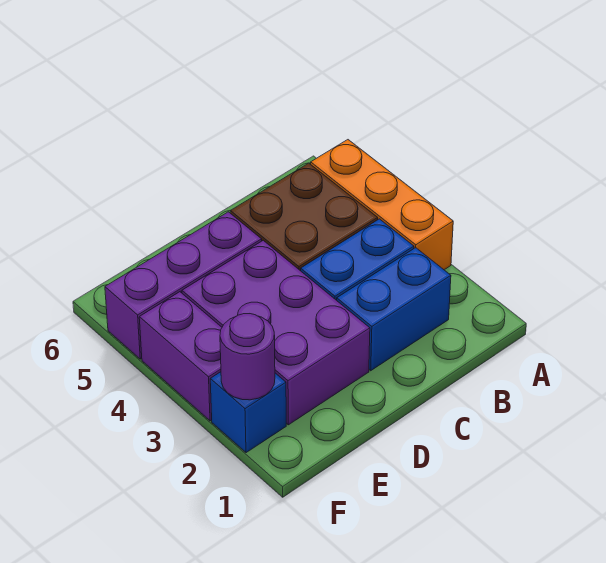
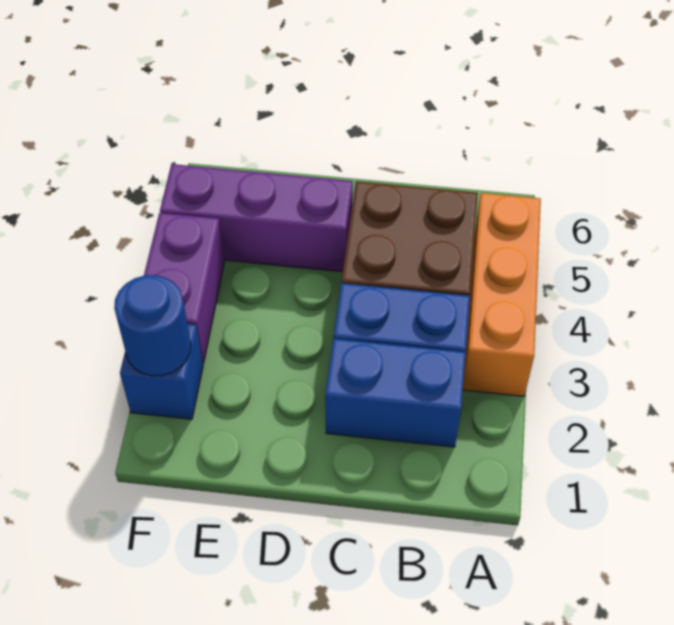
purple brick D2:E4 level 1 -> none
purple round brick F2 level 2 -> blue round brick F2 level 2

